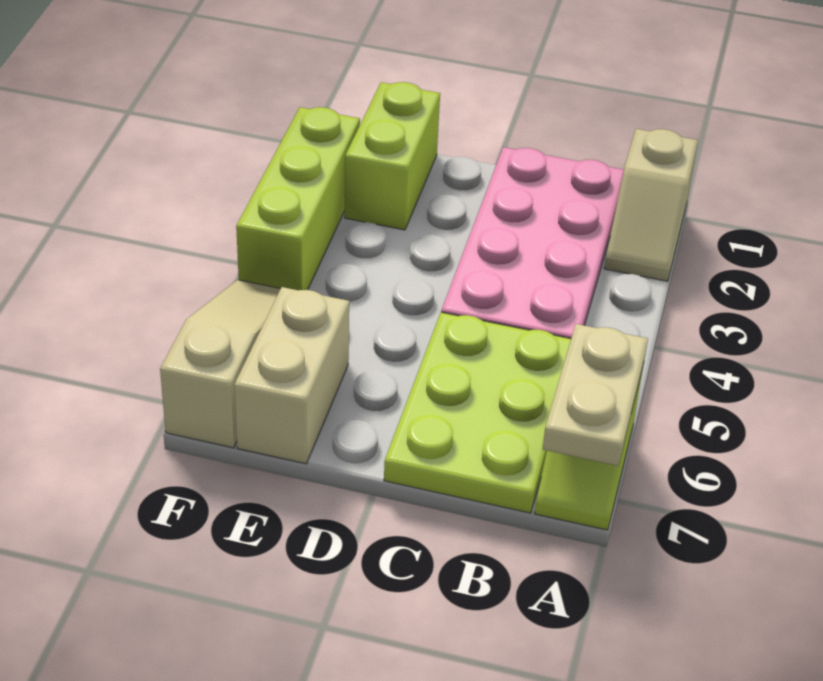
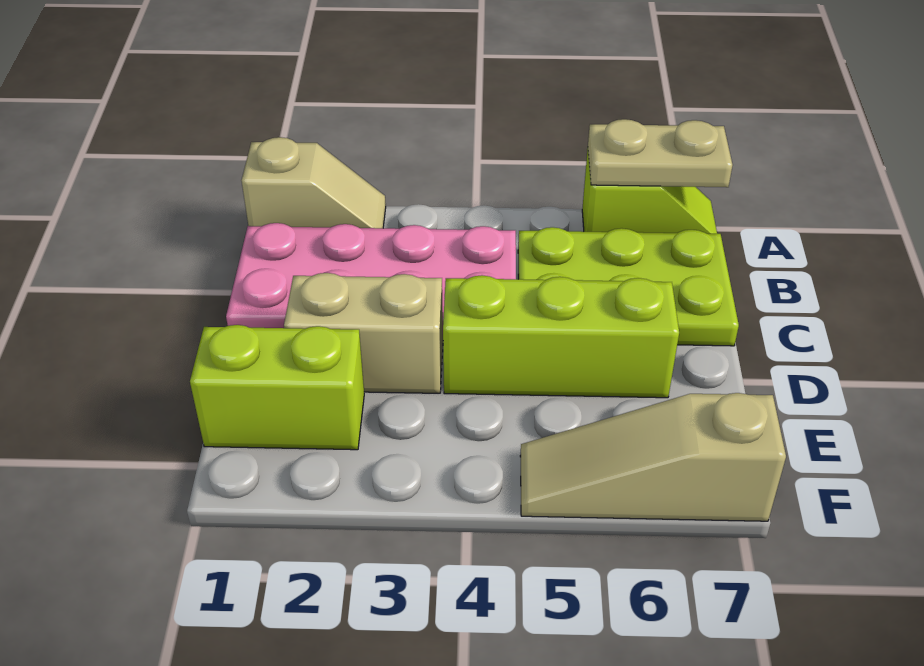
tan brick E6:E7 level 1 -> tan brick D2:D3 level 1
lime brick F2:F4 level 1 -> lime brick D4:D6 level 1

